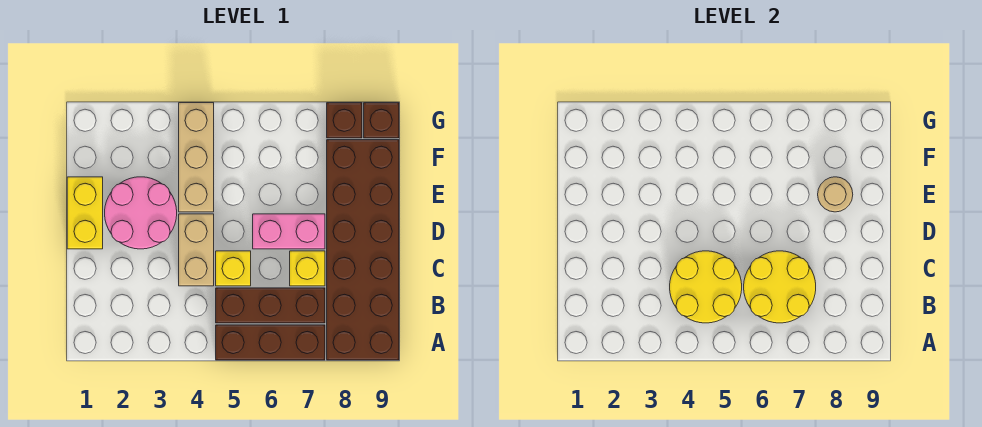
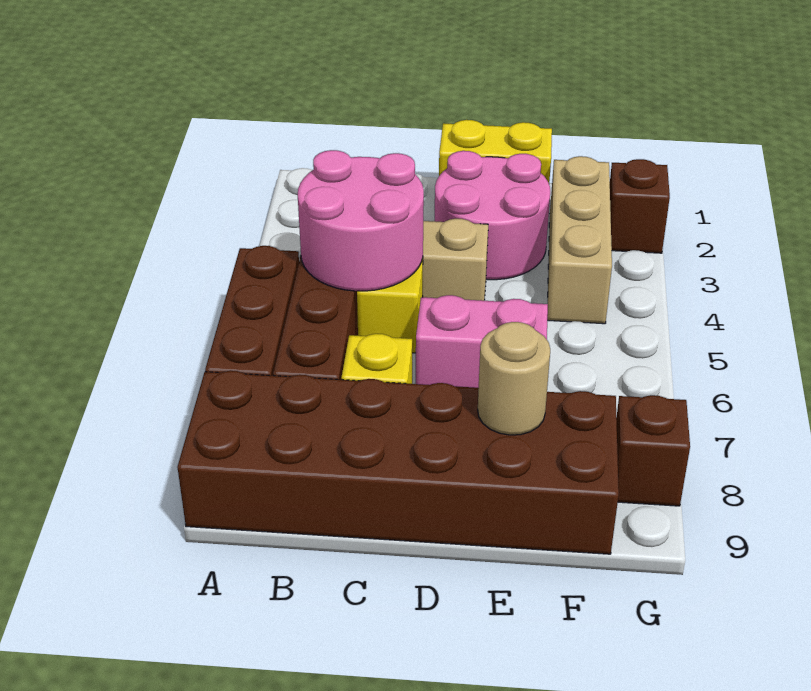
yellow round brick B4:C5 level 2 -> pink round brick B4:C5 level 2
yellow round brick B6:C7 level 2 -> none
pink brick D6:D7 level 1 -> pink brick D6:E6 level 1
tan brick E4:G4 level 1 -> tan brick F2:F4 level 1
brown brick G9 level 1 -> brown brick G2 level 1

